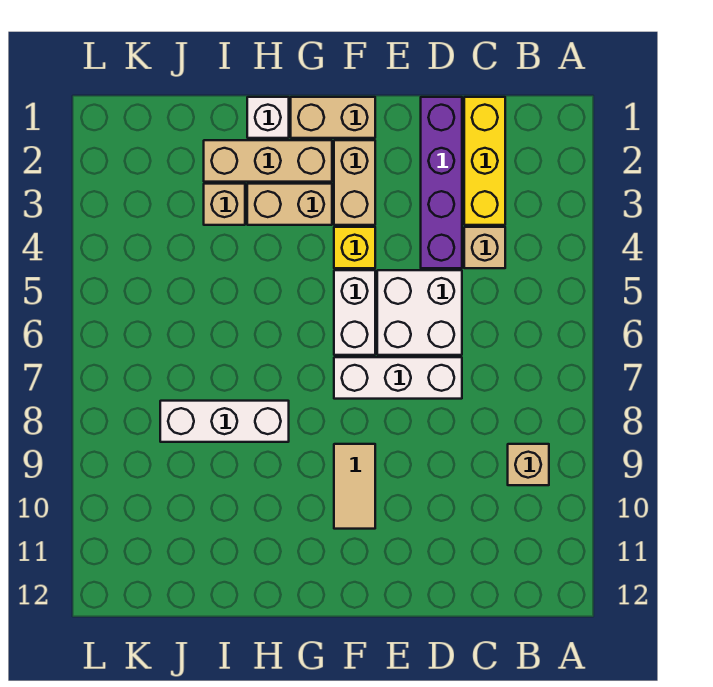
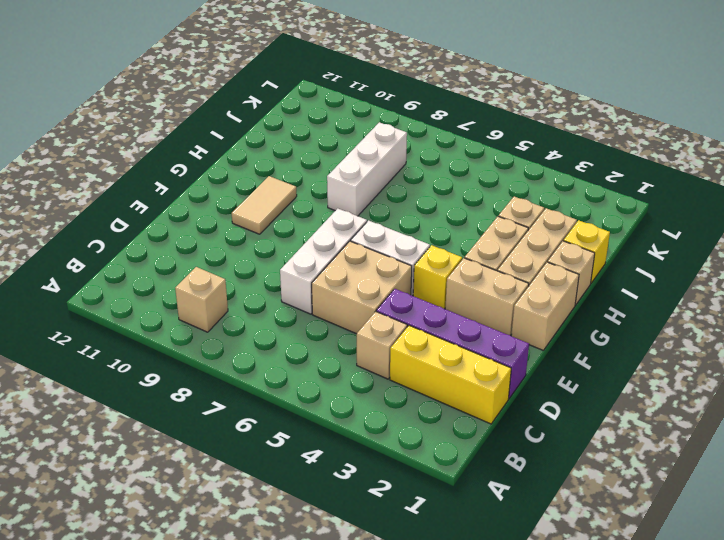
white brick D5:E6 level 1 -> tan brick D5:E6 level 1
tan tile F9:F10 level 1 -> tan tile F10:G10 level 1
white brick H1 level 1 -> tan brick H1 level 1
none -> yellow brick I1 level 1

